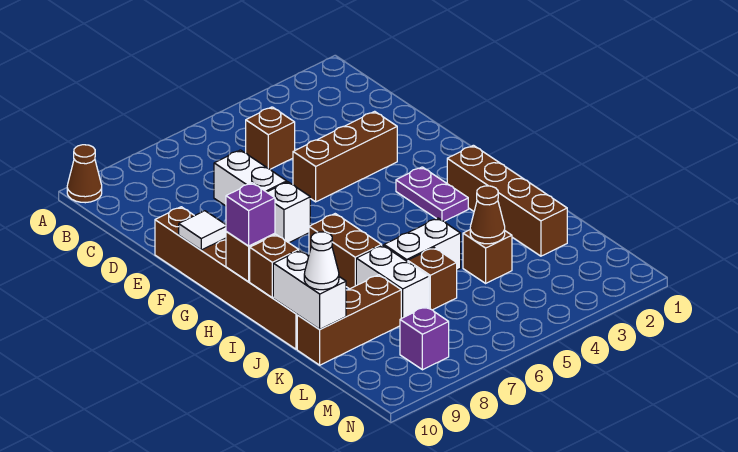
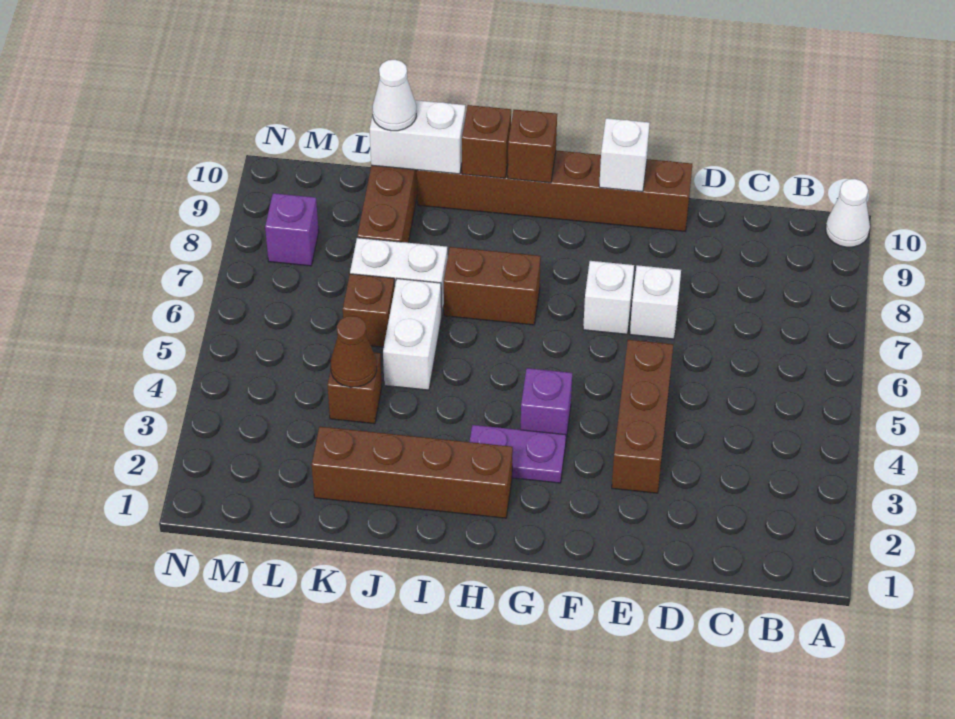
brown cone A10 level 1 -> white cone A10 level 1
brown brick C5 level 1 -> none
white brick D7:E7 level 1 -> white brick E7 level 1
white tile F10 level 2 -> white brick F10 level 2
purple brick H10 level 3 -> purple brick G4 level 1

